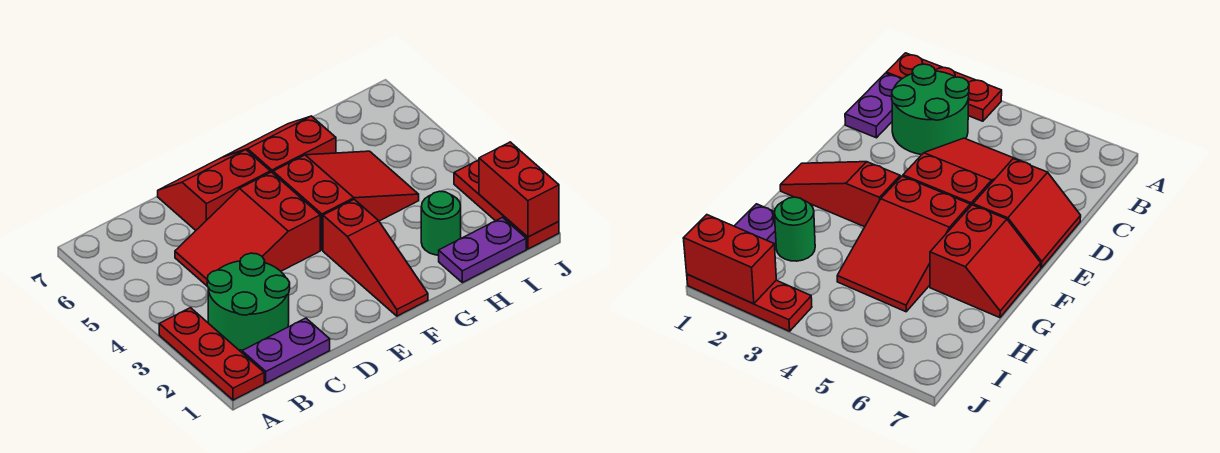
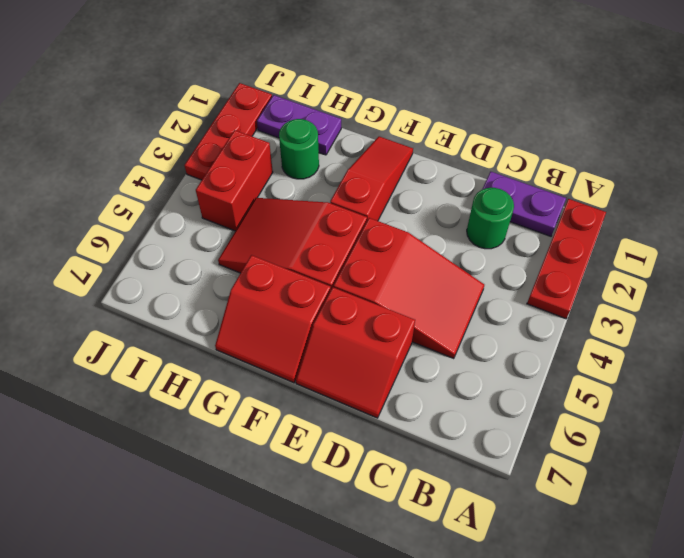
green round brick B2:C3 level 1 -> green round brick C2 level 1
red brick J1:J2 level 2 -> red brick I3:I4 level 1

